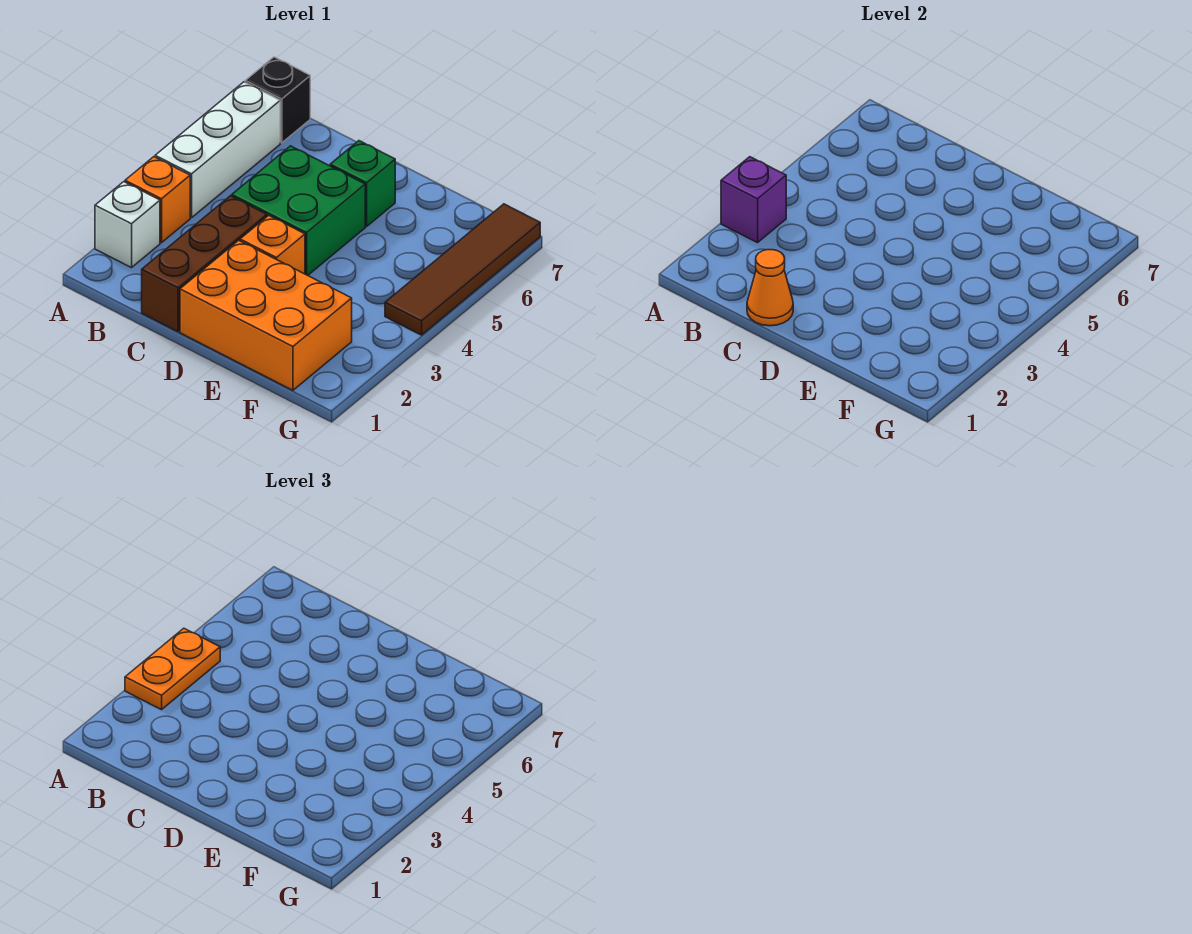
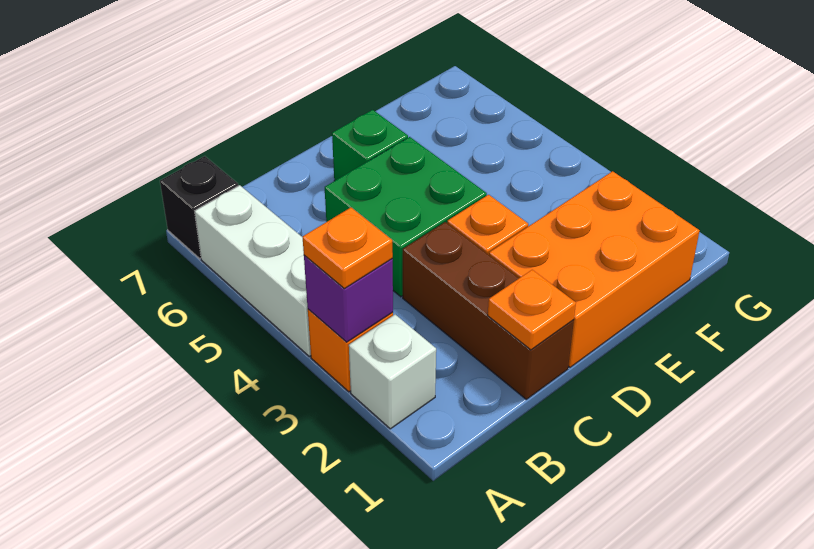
orange plate A3:A4 level 3 -> orange plate A3 level 3
orange cone C1 level 2 -> orange plate C1 level 2
brown tile G4:G7 level 1 -> none

